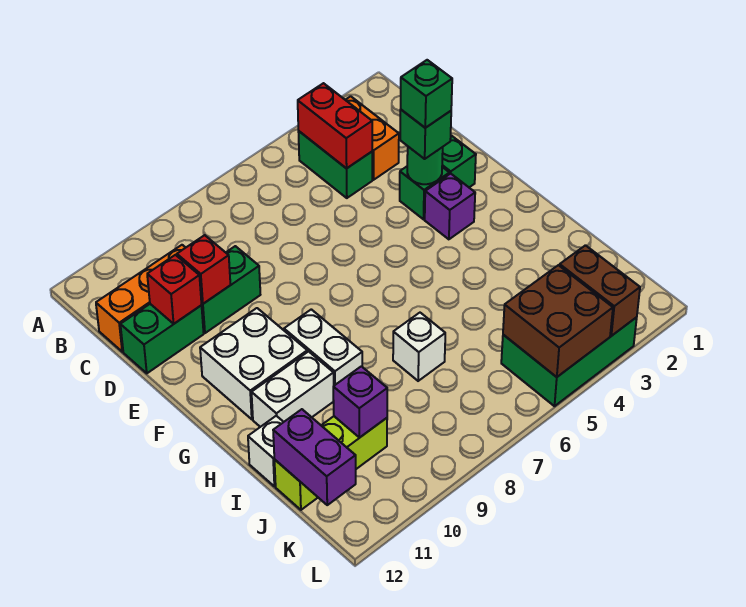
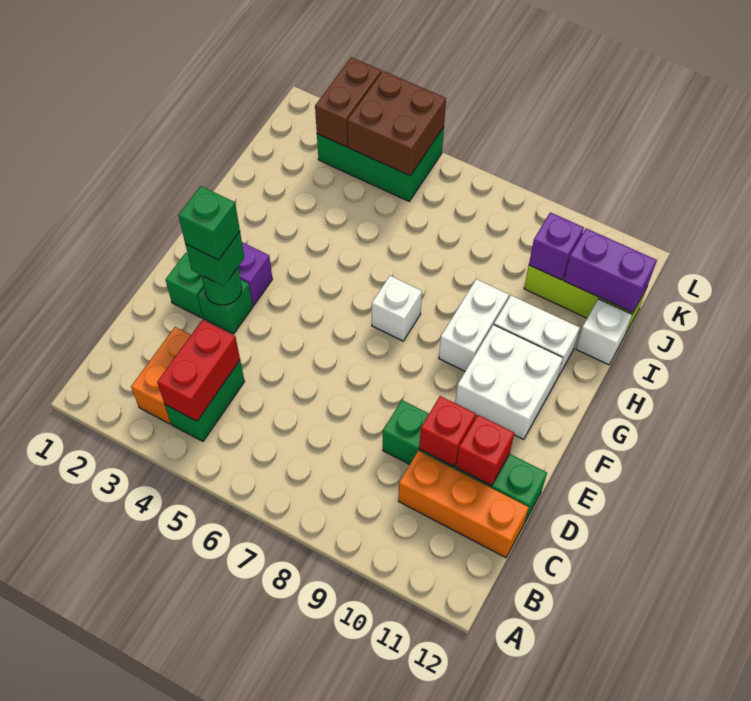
white brick I7 level 1 -> white brick G7 level 1
purple brick J12:K12 level 2 -> purple brick J11:J12 level 2

